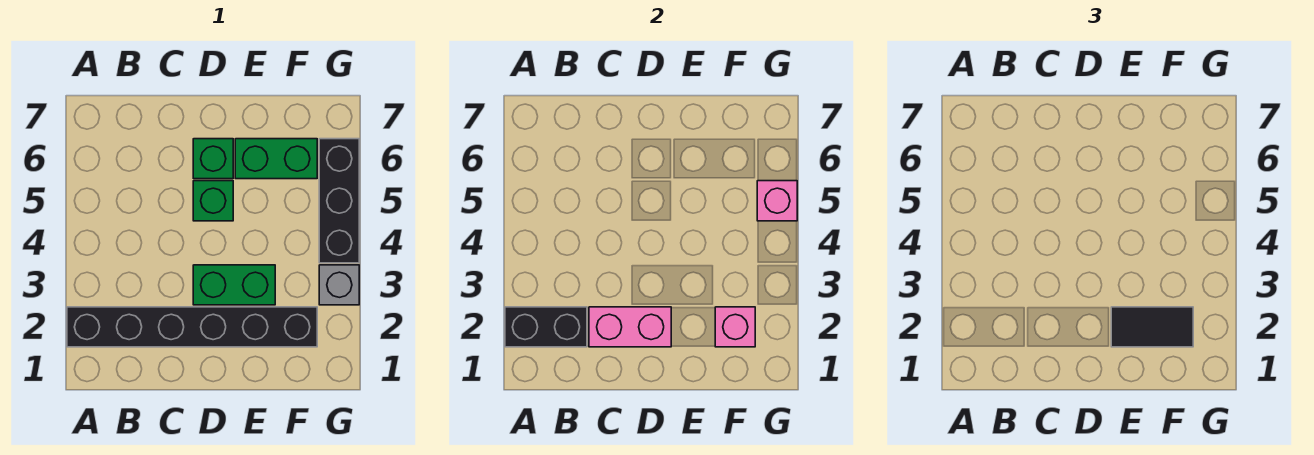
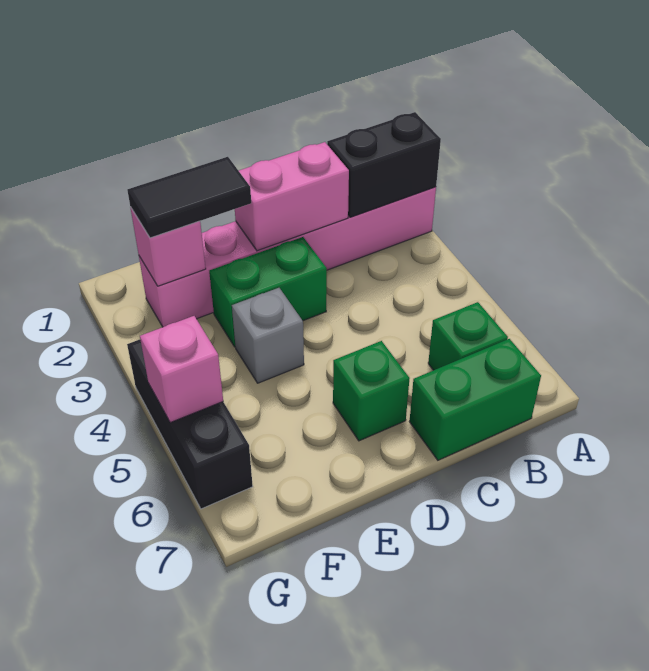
black brick A2:F2 level 1 -> pink brick A2:F2 level 1
green brick D5 level 1 -> green brick B6 level 1
green brick E6:F6 level 1 -> green brick B7:C7 level 1
grey brick G3 level 1 -> grey brick E4 level 1

